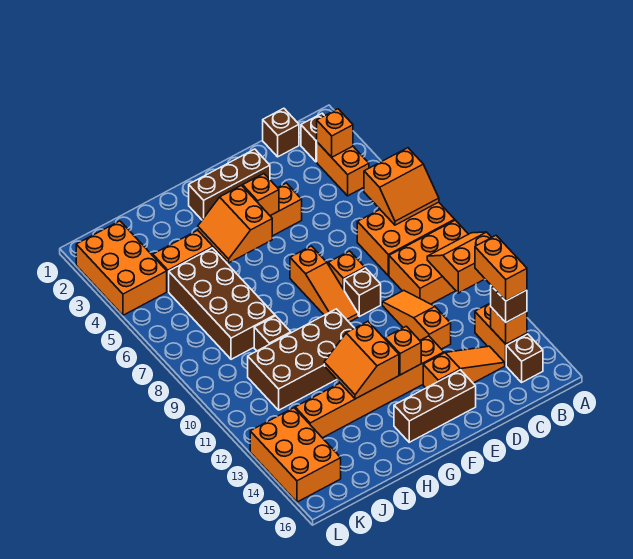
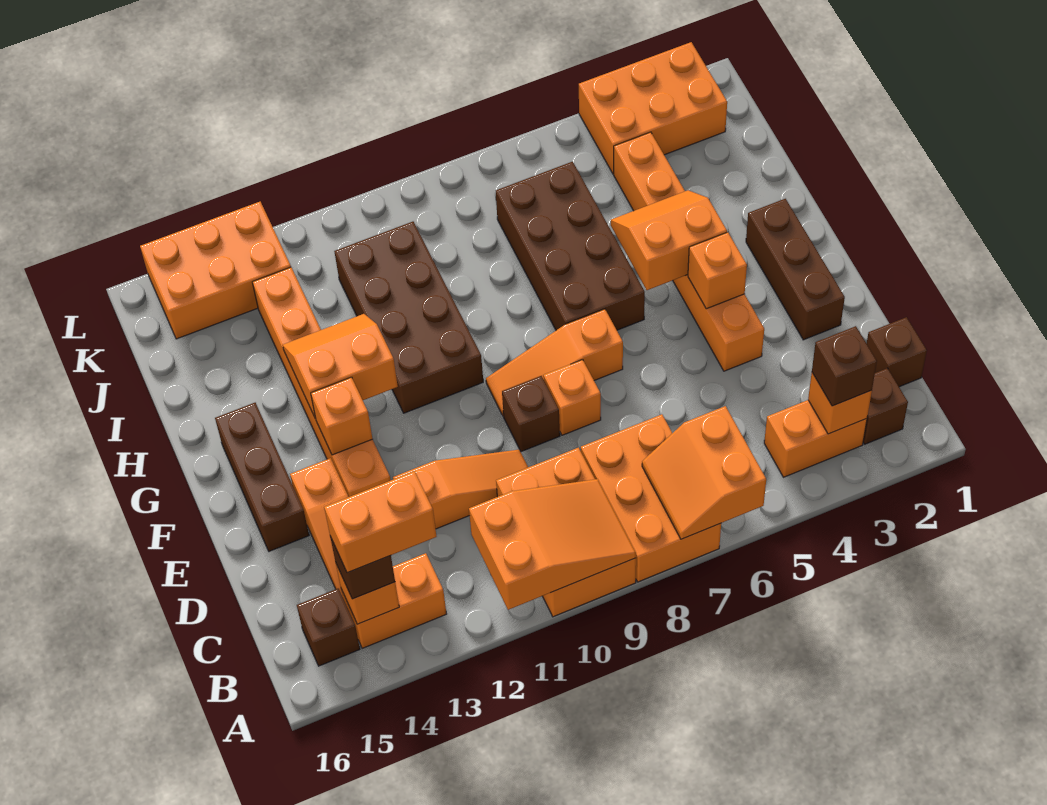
orange slope A10:B11 level 2 top 11 -> orange slope A9:B11 level 2 top 11
brown brick I5:J8 level 1 -> brown brick G6:J7 level 1
brown brick I9 level 1 -> brown brick B3 level 3

